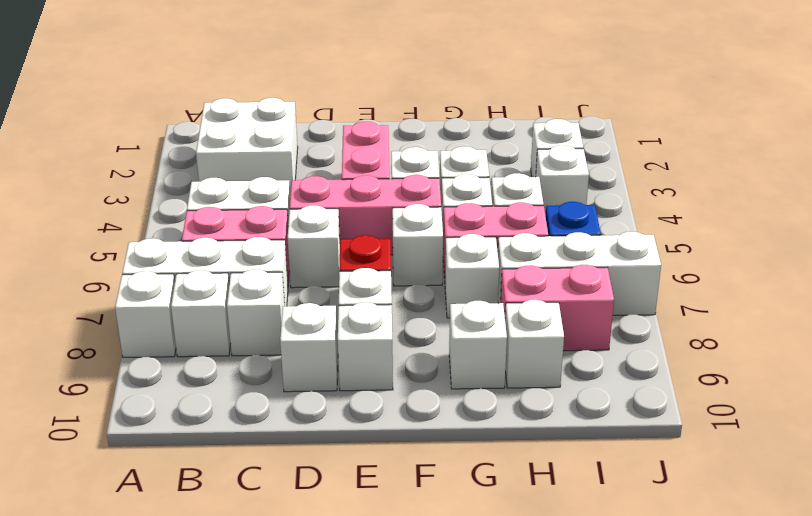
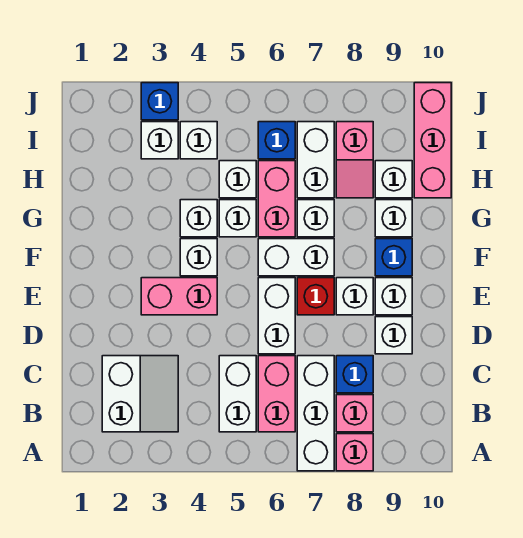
white brick A8 level 1 -> pink brick A8 level 1
white brick B2:C3 level 1 -> white slope B2:C3 level 1 top 2
white brick B8 level 1 -> pink brick B8 level 1
white brick C8 level 1 -> blue brick C8 level 1
pink brick D5:F5 level 1 -> pink brick H10:J10 level 1
white brick D6 level 1 -> white brick D6:E6 level 1
white brick F6 level 1 -> white brick F6:F7 level 1
none -> blue brick F9 level 1
white brick H7:J7 level 1 -> white brick H7:I7 level 1
pink brick H8:I8 level 1 -> pink slope H8:I8 level 1 top I
none -> blue brick J3 level 1

